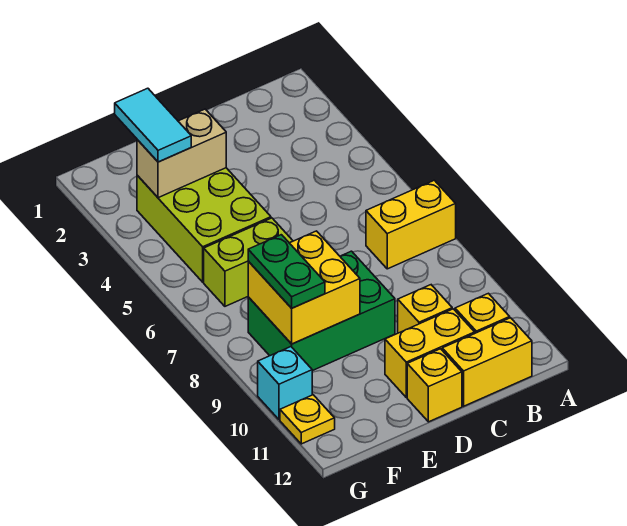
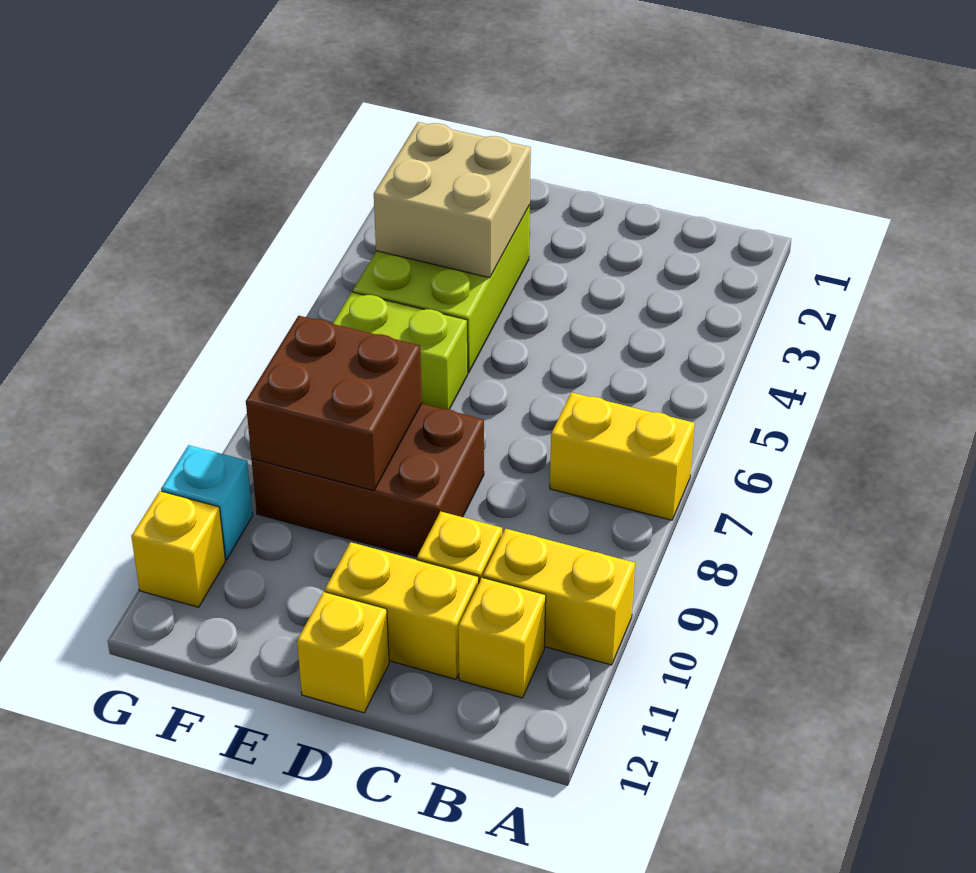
yellow brick B12:C12 level 1 -> yellow brick A10:B10 level 1
green brick D8:F9 level 1 -> brown brick D8:F9 level 1
tan brick E3:F3 level 2 -> tan brick E3:F4 level 2
yellow brick E8:F9 level 2 -> brown brick E8:F9 level 2
cyan tile F2:F3 level 3 -> none
green plate F8:F9 level 3 -> none
yellow plate G11 level 1 -> yellow brick G11 level 1

